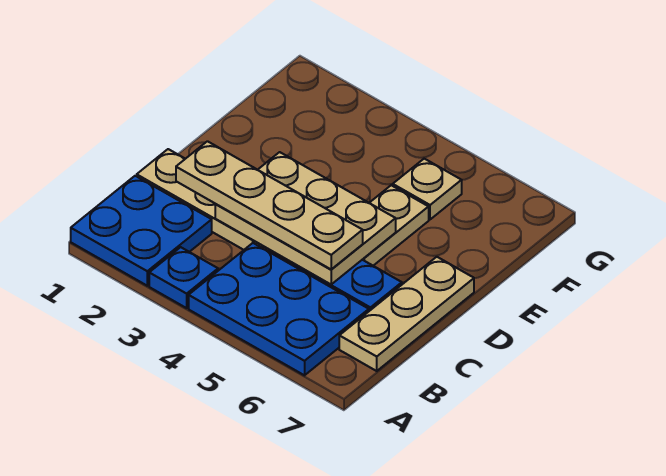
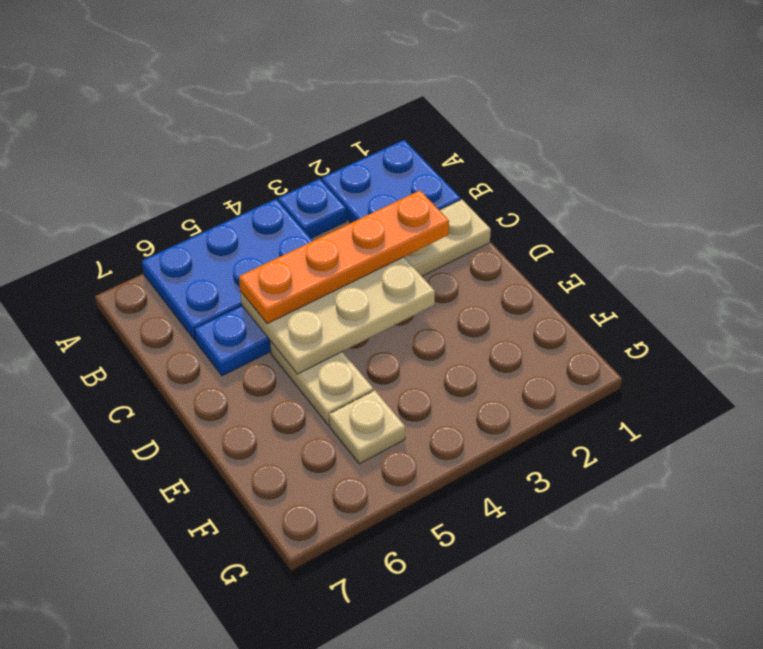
tan plate B7:D7 level 1 -> none
tan plate C2:C5 level 3 -> orange plate C2:C5 level 3

